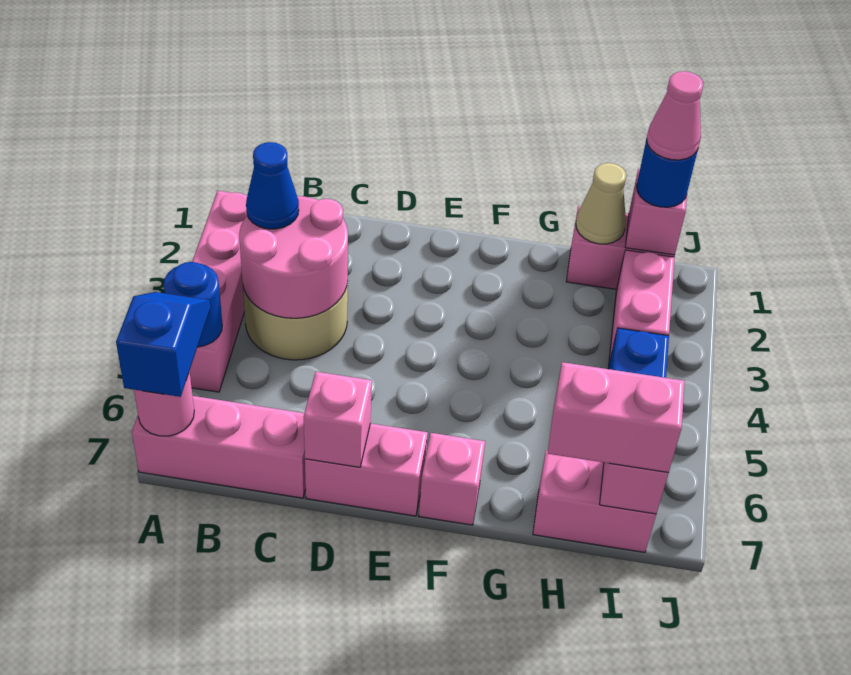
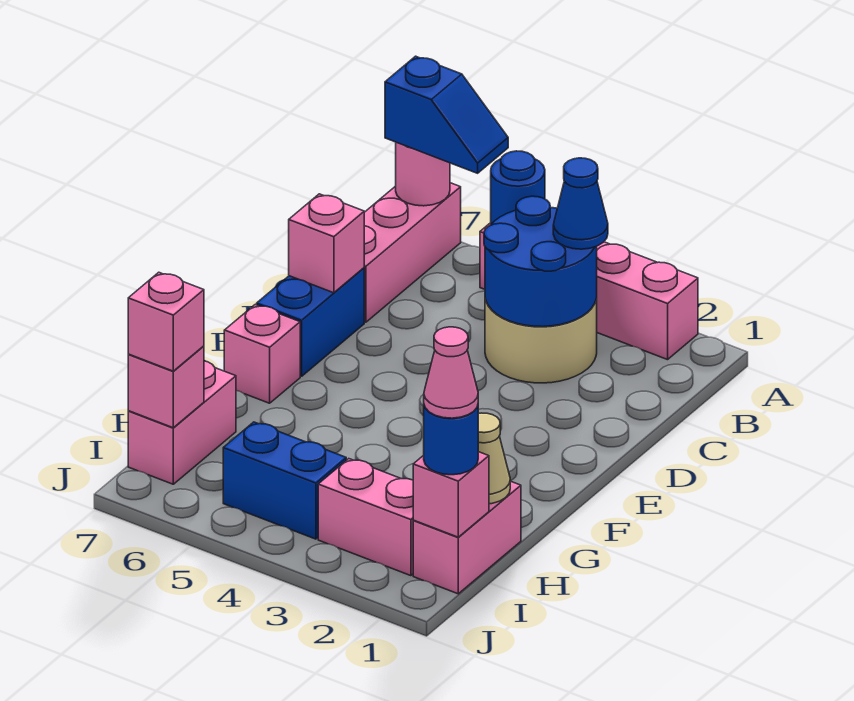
pink round brick B3:C4 level 2 -> blue round brick B3:C4 level 2
pink brick D7:E7 level 1 -> blue brick D7:E7 level 1
pink brick H7:I7 level 3 -> pink brick I7 level 3

